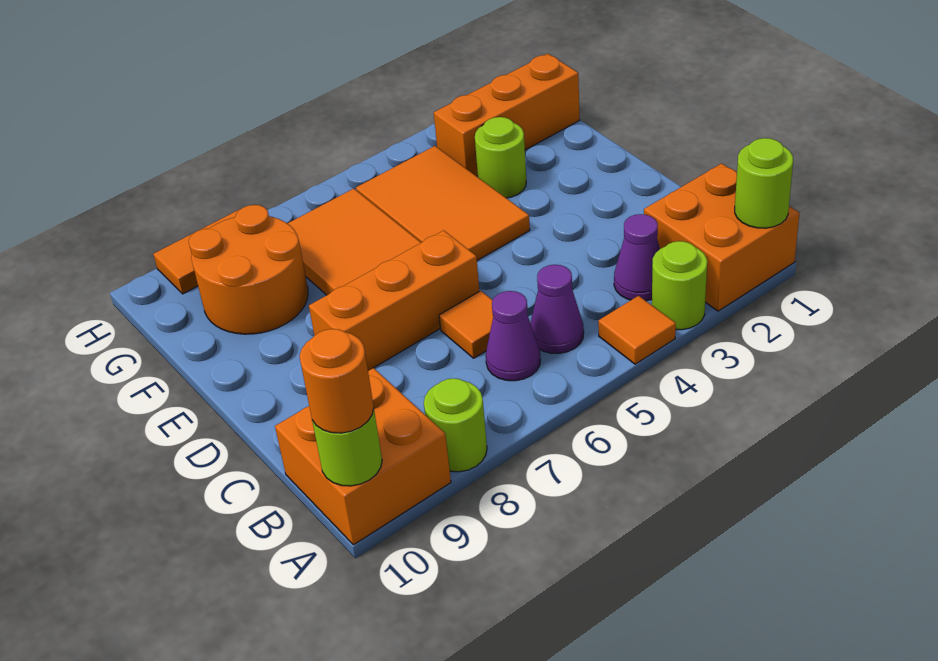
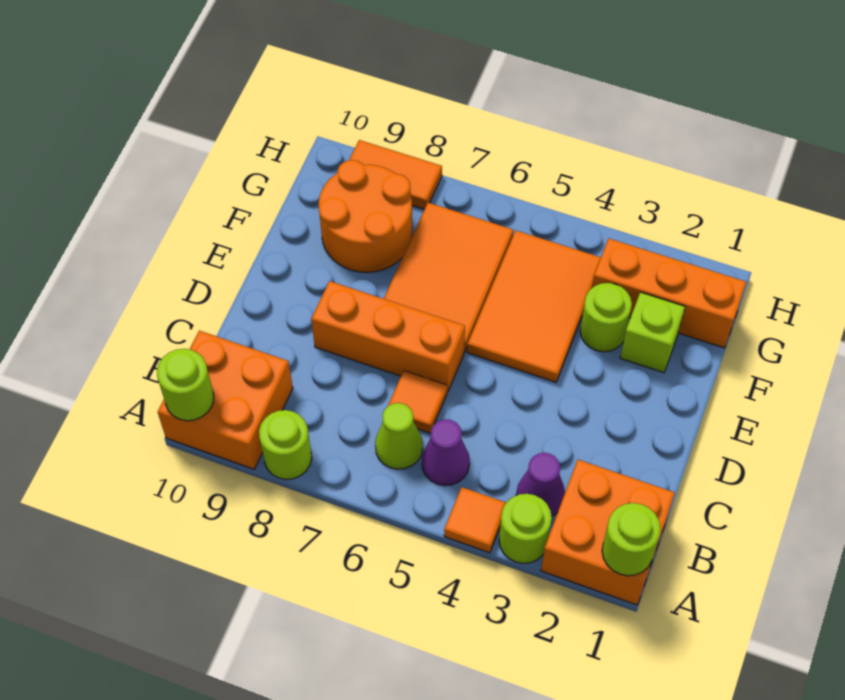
orange round brick A10 level 3 -> none
purple cone B6 level 1 -> lime cone B6 level 1
none -> lime brick F2 level 1

